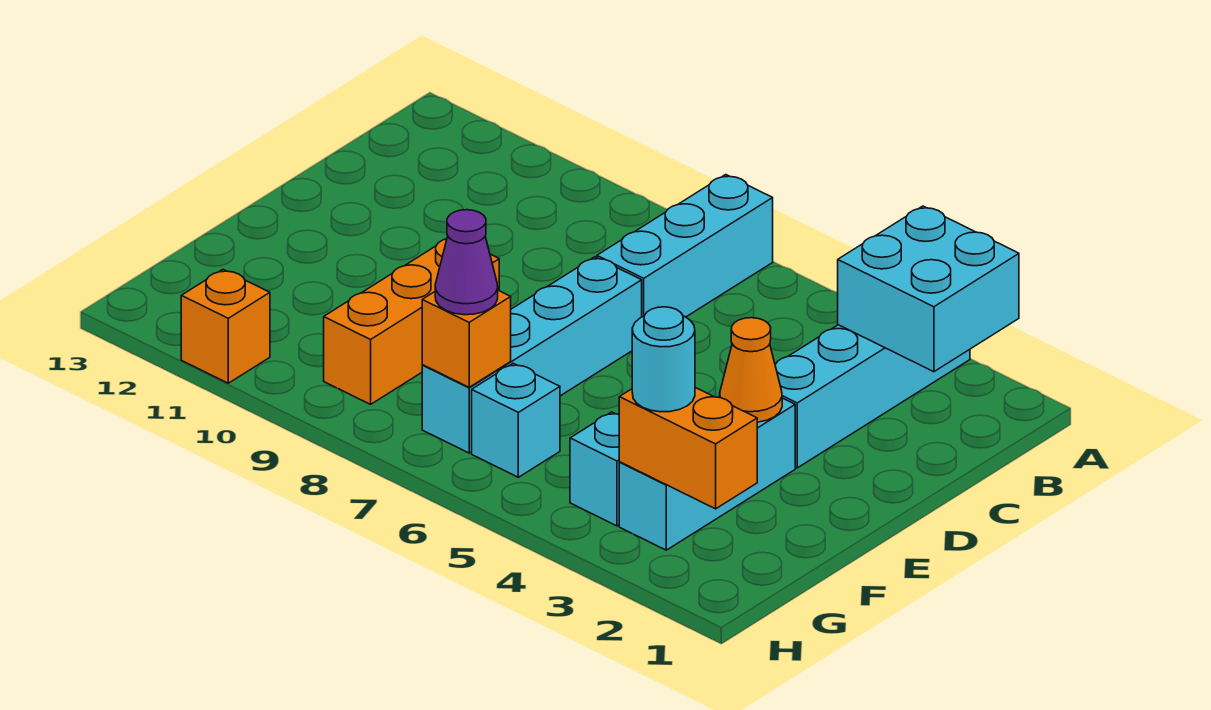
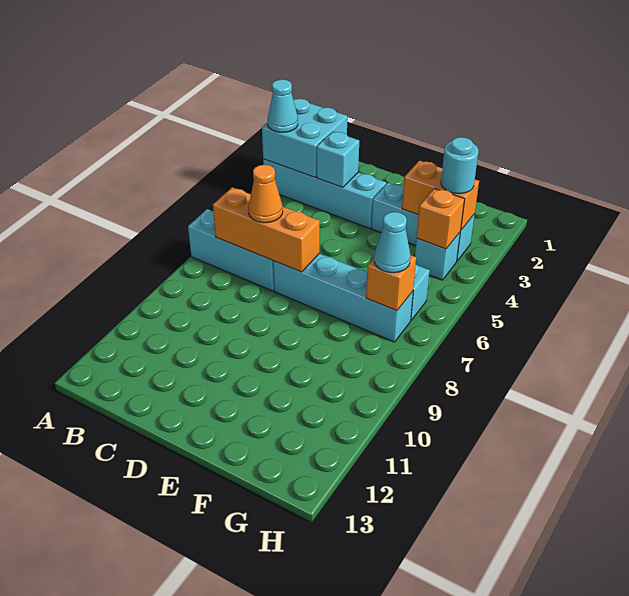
none -> cyan cone A3 level 3
none -> cyan brick C3 level 2
orange cone E3 level 2 -> orange cone C7 level 3
orange brick E9:G9 level 1 -> orange brick B7:D7 level 2
orange brick G2:G3 level 2 -> orange brick F3:G3 level 2
purple cone G7 level 3 -> cyan cone G7 level 3
orange brick H11 level 1 -> orange brick G4 level 2

